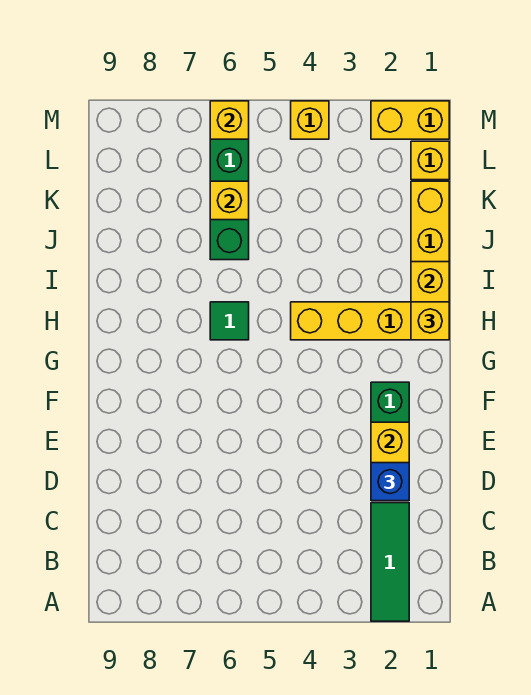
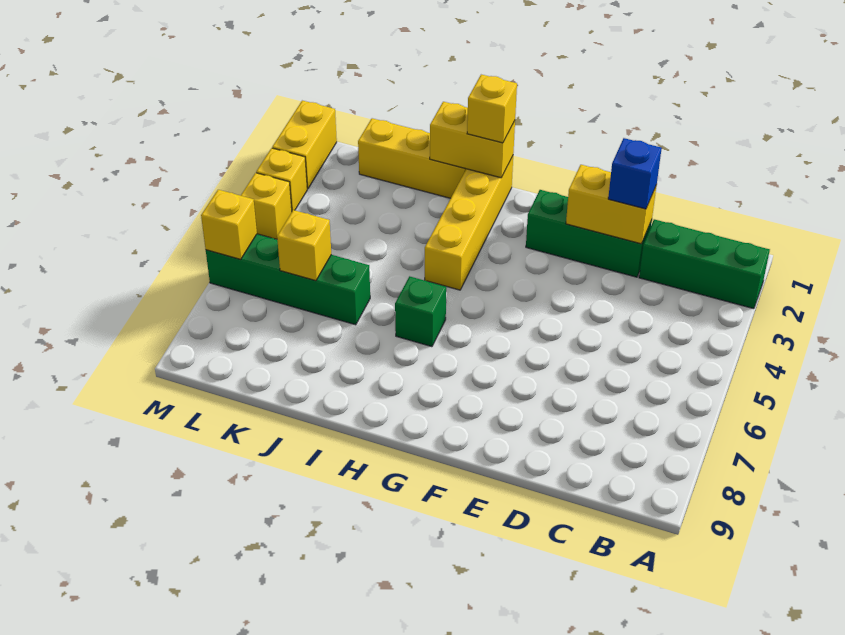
green tile A2:C2 level 1 -> green brick A2:C2 level 1
green tile H6 level 1 -> green brick H6 level 1
yellow brick L1 level 1 -> yellow brick M3 level 1

